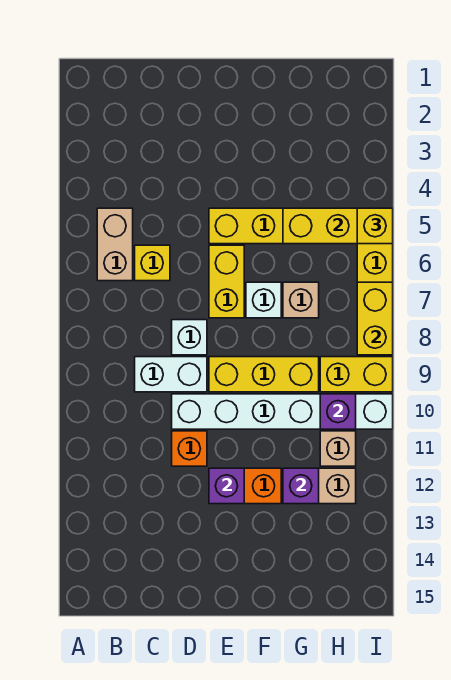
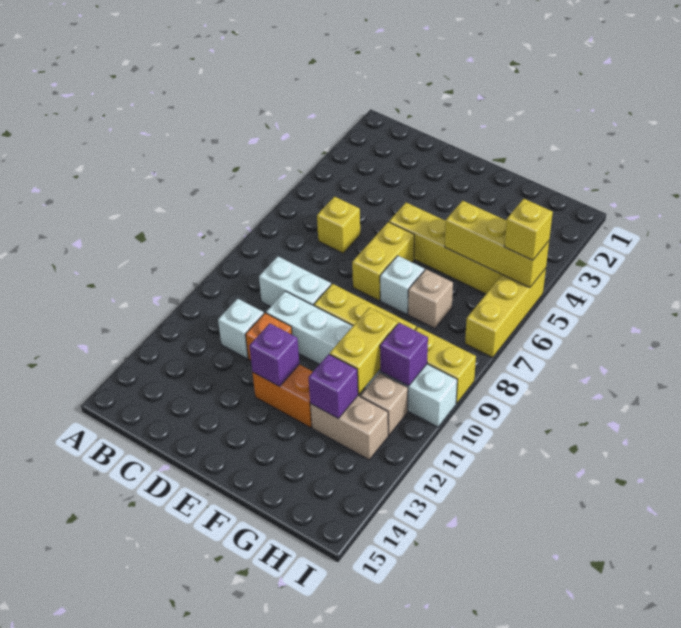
tan brick B5:B6 level 1 -> none
white brick D8 level 1 -> white brick C11 level 1
yellow brick I7:I8 level 2 -> yellow brick G10:G11 level 2

